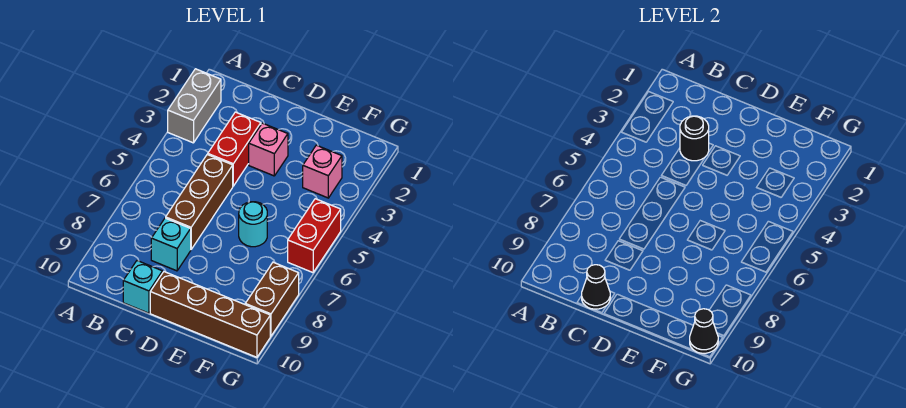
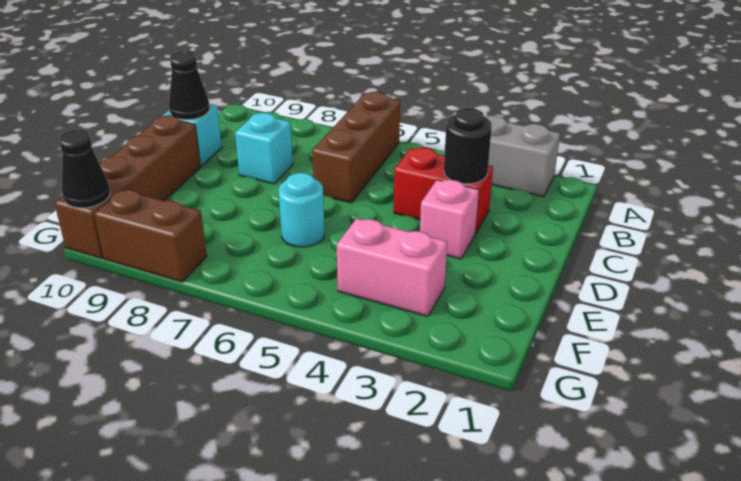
brown brick C5:C7 level 1 -> brown brick A6:C6 level 1
pink brick F3 level 1 -> pink brick F3:F4 level 1
red brick G5:G6 level 1 -> none

